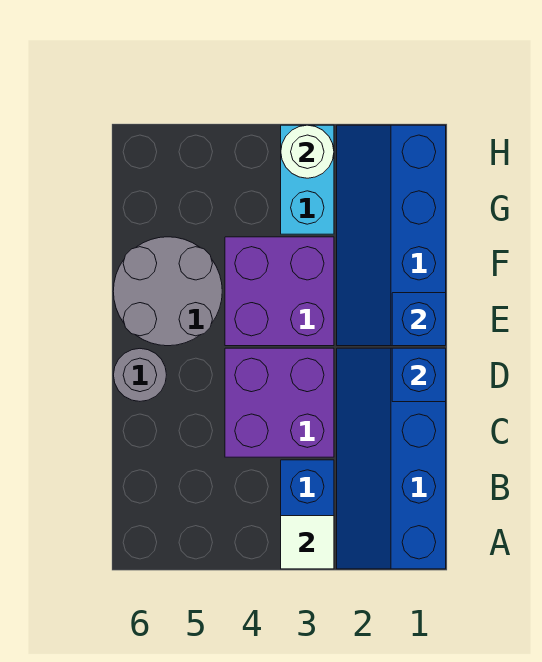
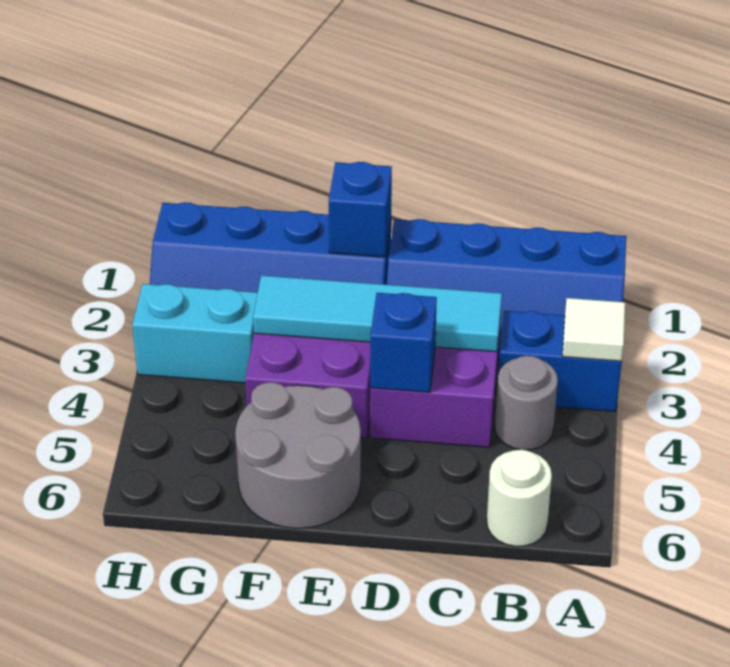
none -> cyan tile C3:F3 level 2
blue brick D1 level 2 -> blue brick D4 level 2
grey round brick D6 level 1 -> grey round brick B4 level 1
white round brick H3 level 2 -> white round brick B6 level 1

